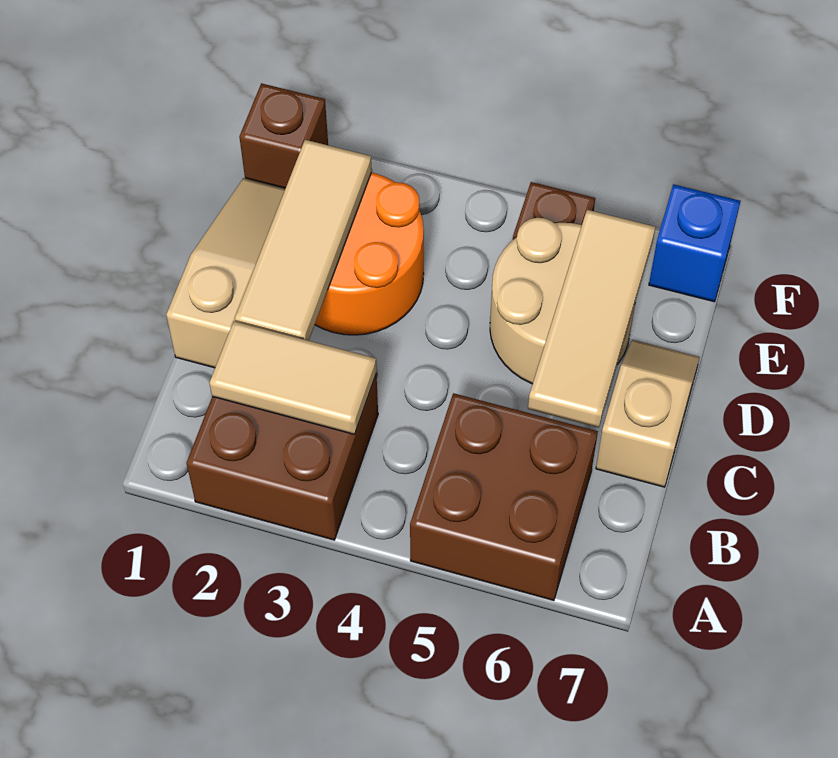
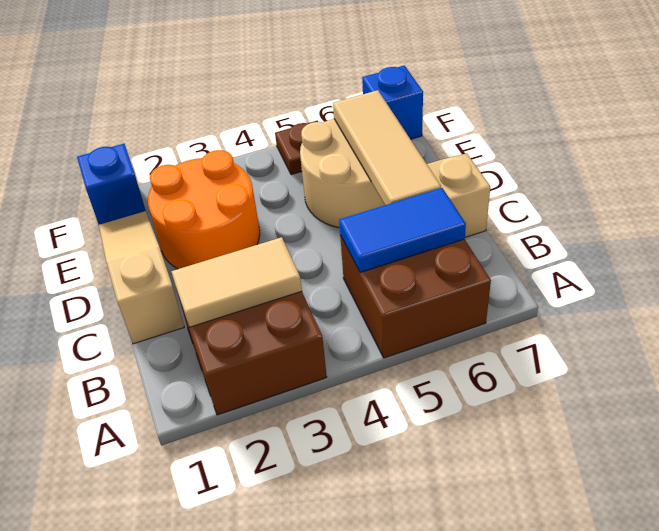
none -> blue tile B5:B6 level 2
tan tile C2:E2 level 2 -> none
brown brick F1 level 1 -> blue brick F1 level 1

